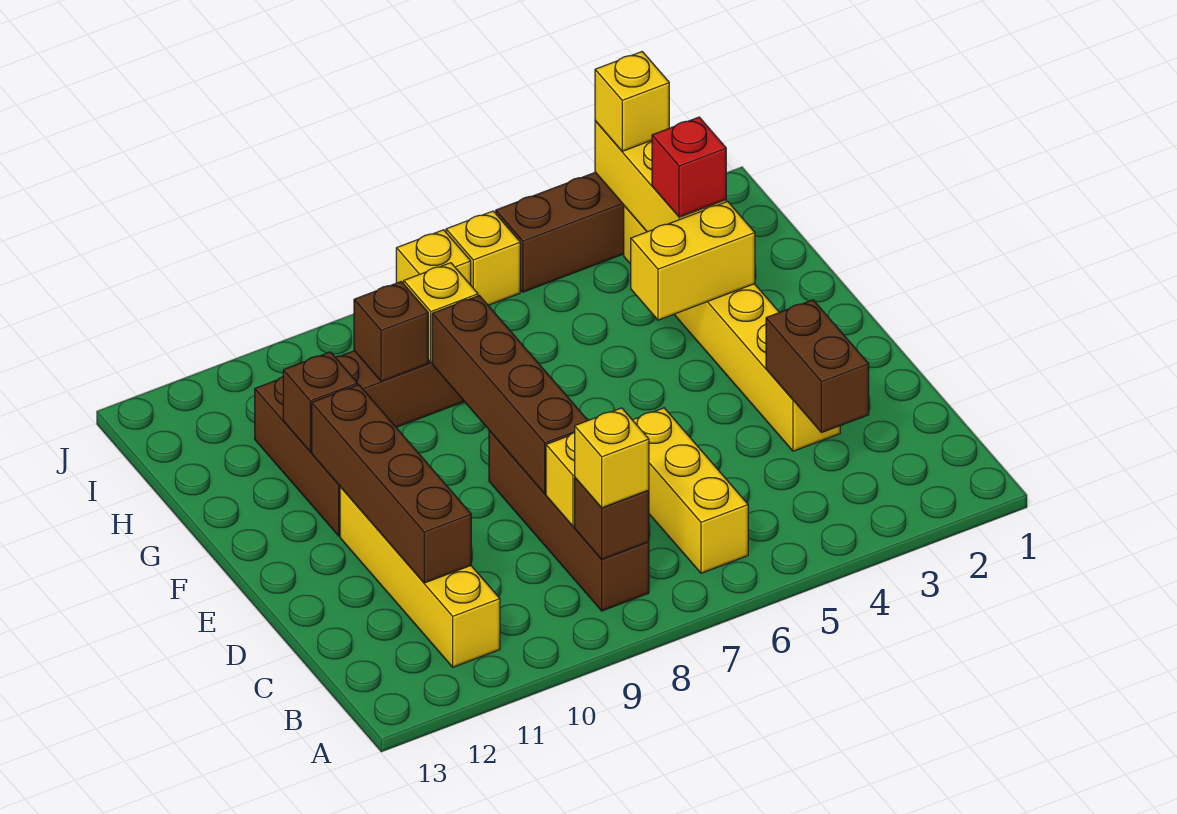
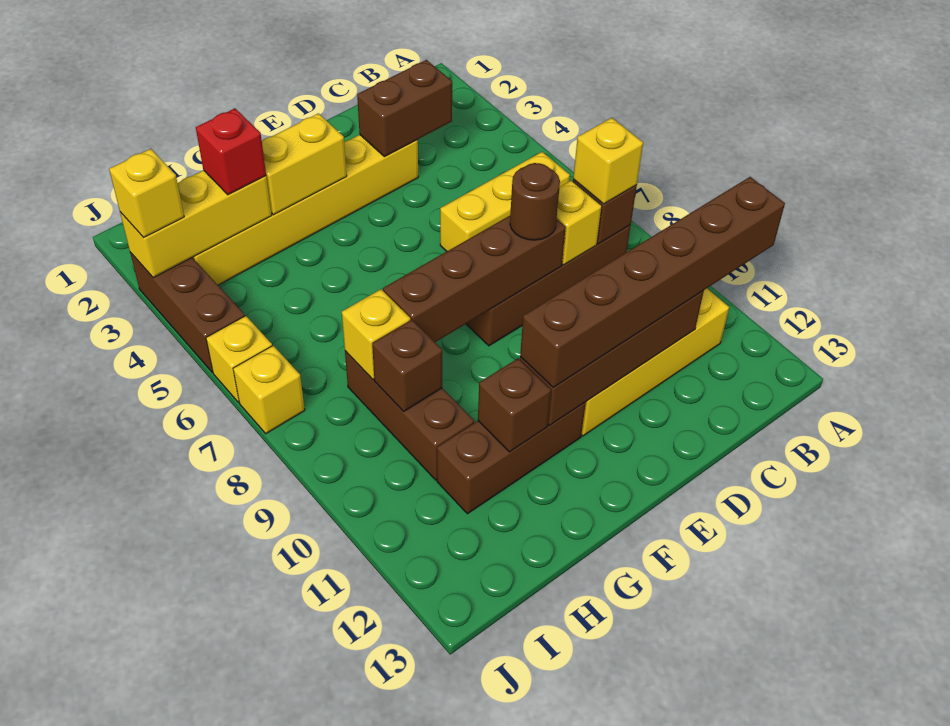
none -> brown brick A11:F11 level 3
none -> brown round brick D8 level 3
yellow brick G3:G4 level 2 -> yellow brick F3:G3 level 2

